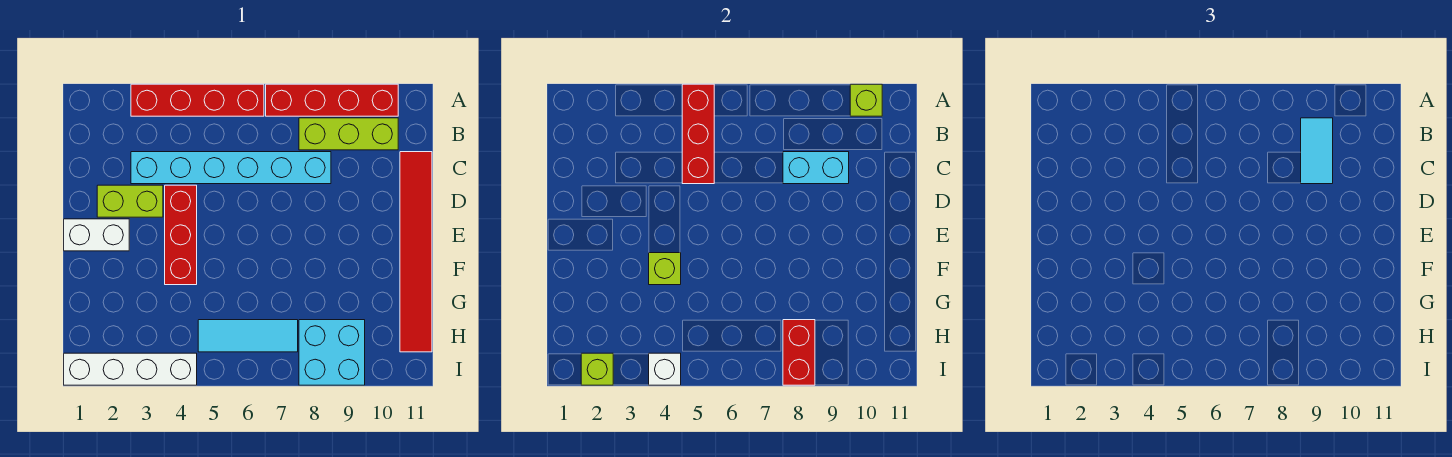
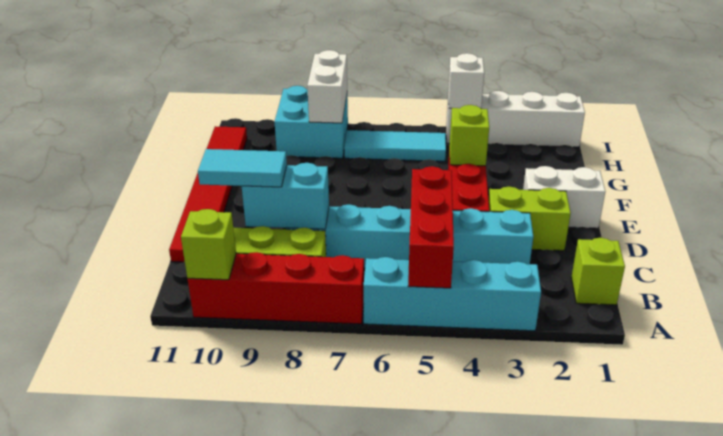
red brick A3:A6 level 1 -> cyan brick A3:A6 level 1
cyan tile B9:C9 level 3 -> cyan tile C9:C10 level 3
red brick H8:I8 level 2 -> white brick H8:I8 level 2
lime brick I2 level 2 -> lime brick B1 level 1

